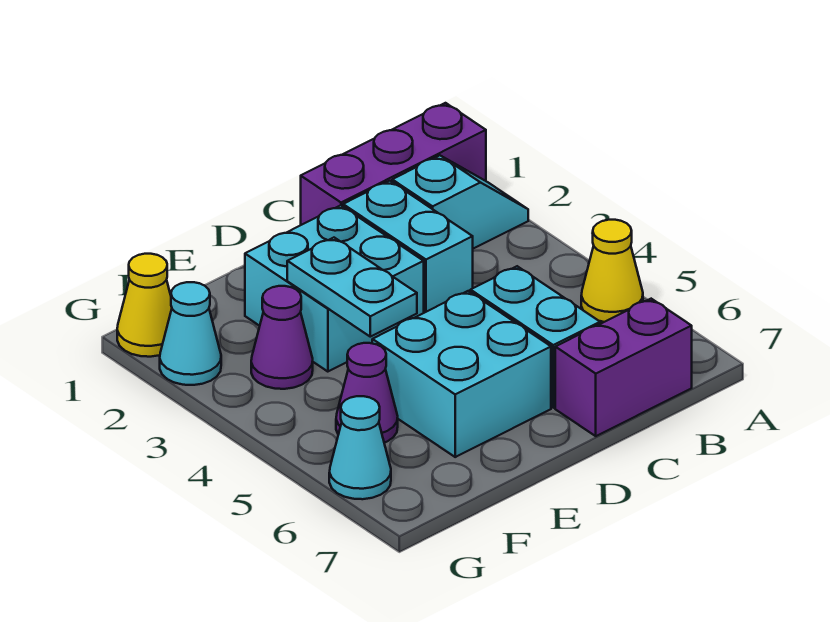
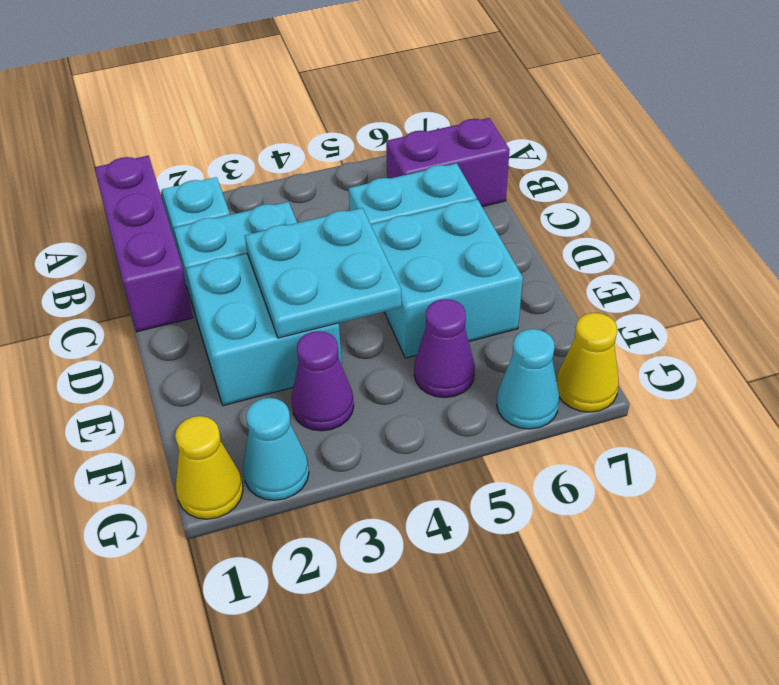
yellow cone A5 level 1 -> yellow cone G7 level 1
purple brick B7:C7 level 1 -> purple brick B6:B7 level 1
cyan plate E3:E4 level 2 -> cyan plate D3:E4 level 2

